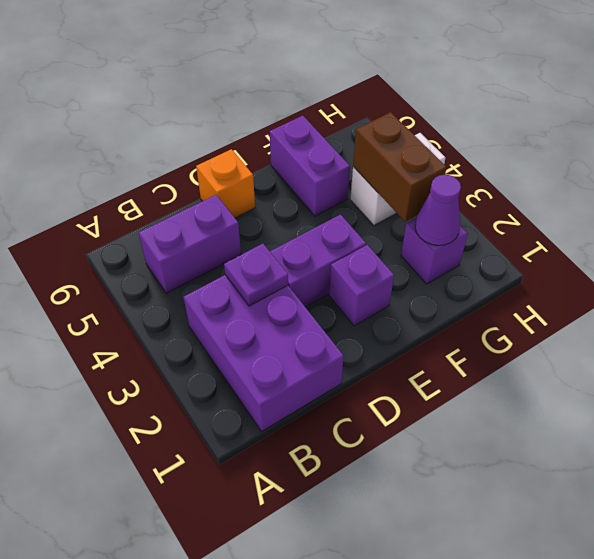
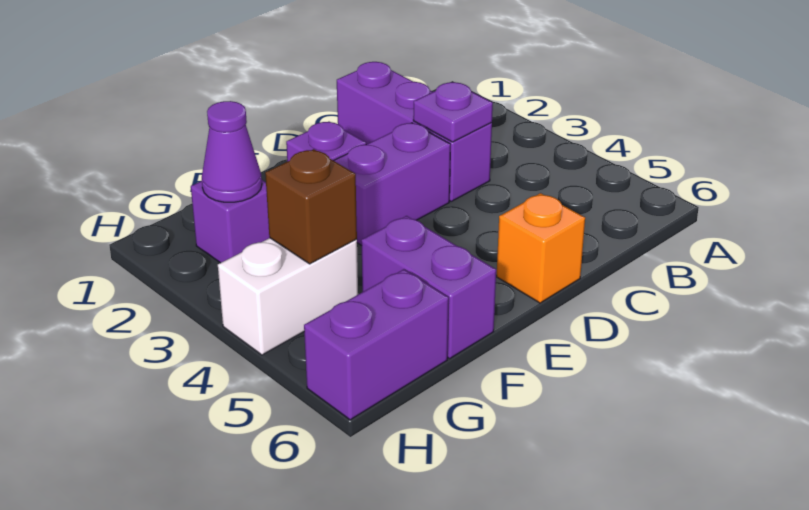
purple brick B1:C3 level 1 -> purple brick C1:C3 level 1
purple brick B5:C5 level 1 -> purple brick G6:H6 level 1
brown brick G3:G4 level 2 -> brown brick G4 level 2

